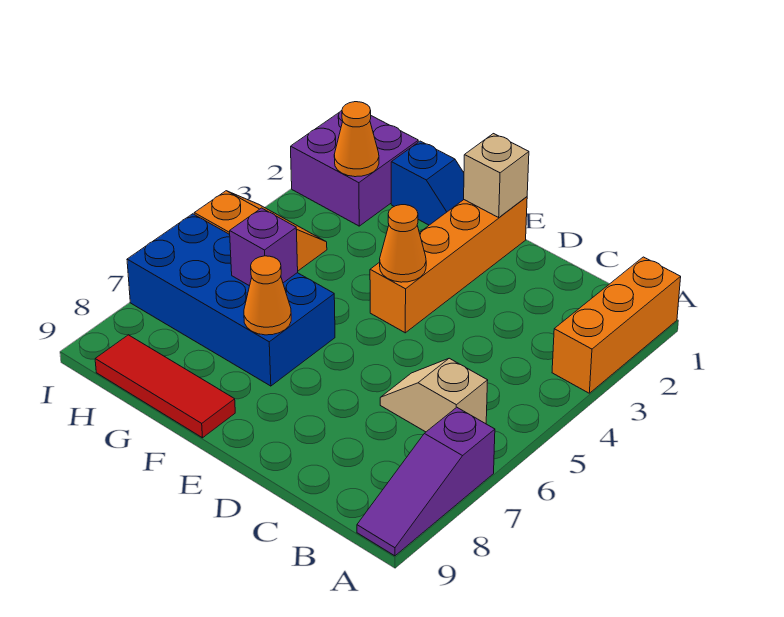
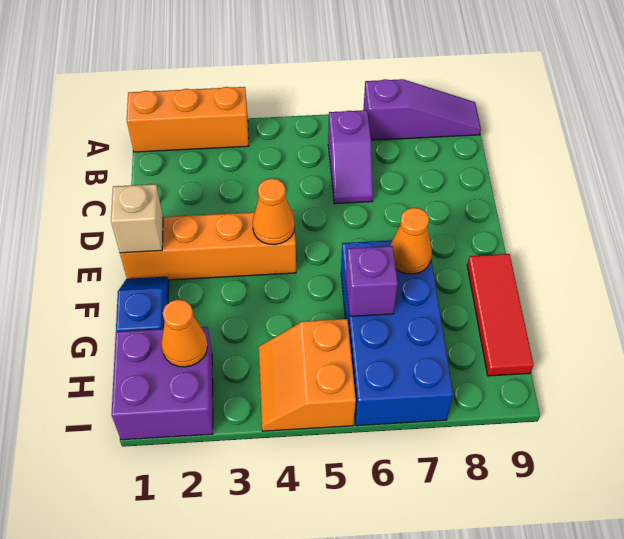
tan slope B6:C6 level 1 top B -> purple slope B6:C6 level 1 top B

